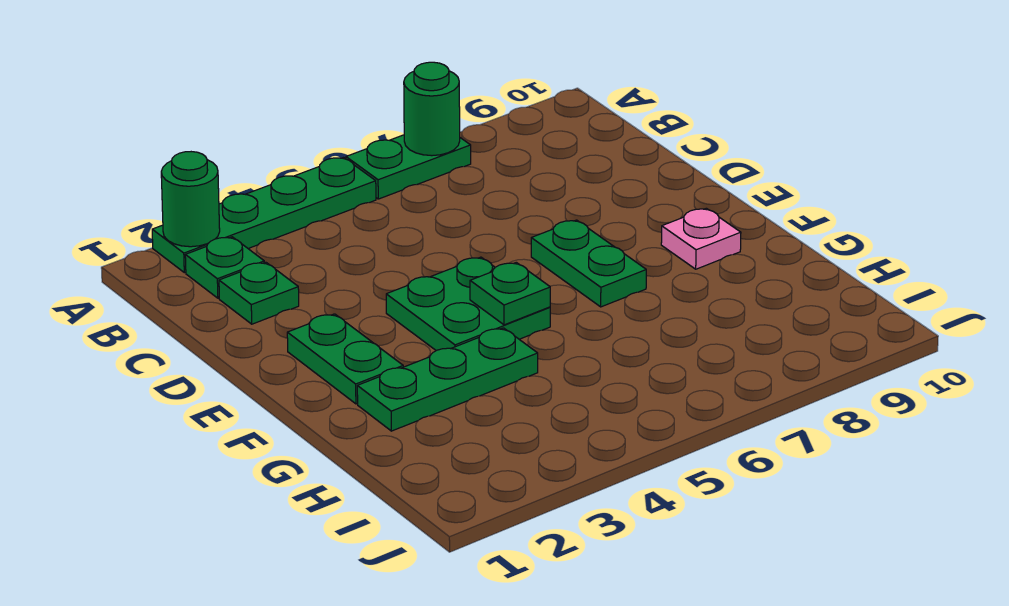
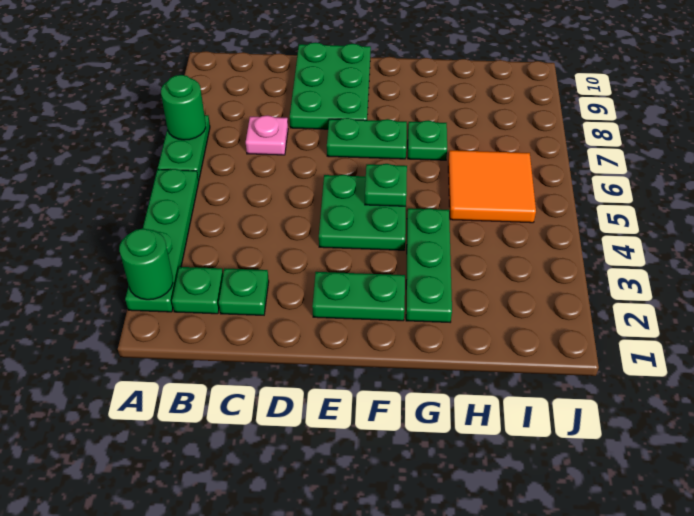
none -> green plate D8:E10 level 1
pink plate F9 level 1 -> pink plate C7 level 1
none -> green plate G7 level 1
none -> orange tile H5:I6 level 1

